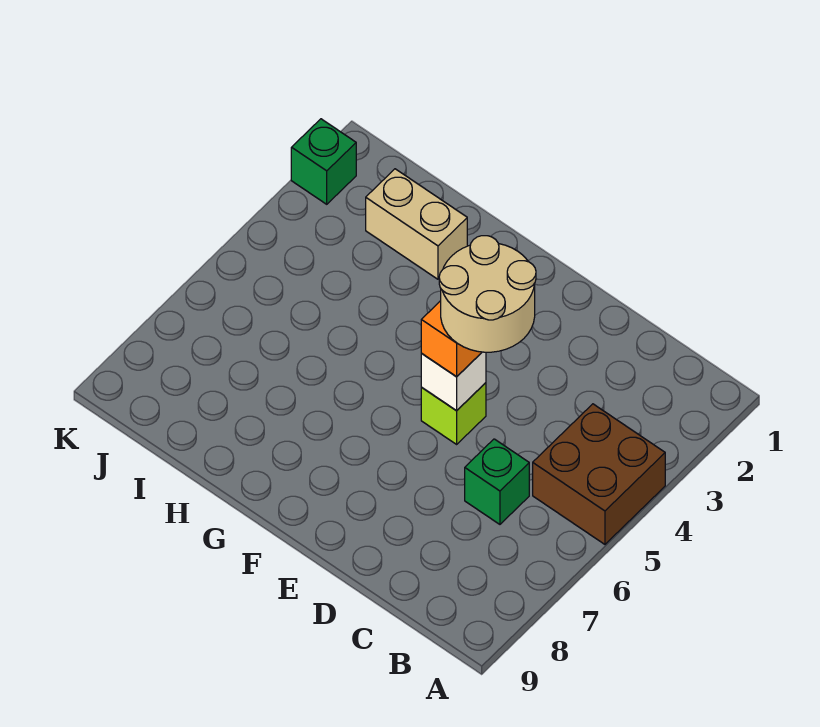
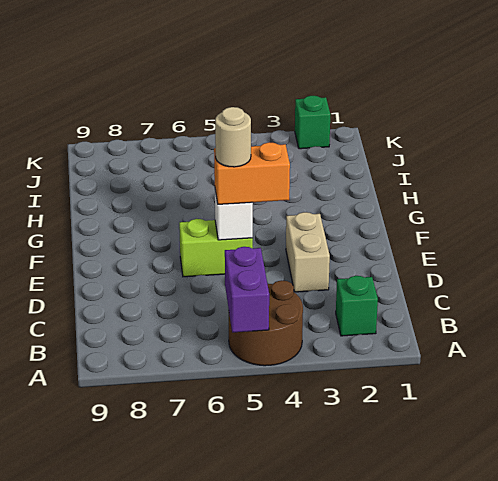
brown brick A4:B5 level 1 -> brown round brick A4:B5 level 1
none -> purple brick A5:B5 level 2
green brick C6 level 1 -> green brick B2 level 1
tan round brick D4:E5 level 4 -> tan round brick E5 level 4
lime brick E5 level 1 -> lime brick E5:E6 level 1
tan brick H2:I2 level 1 -> tan brick D3:E3 level 1

